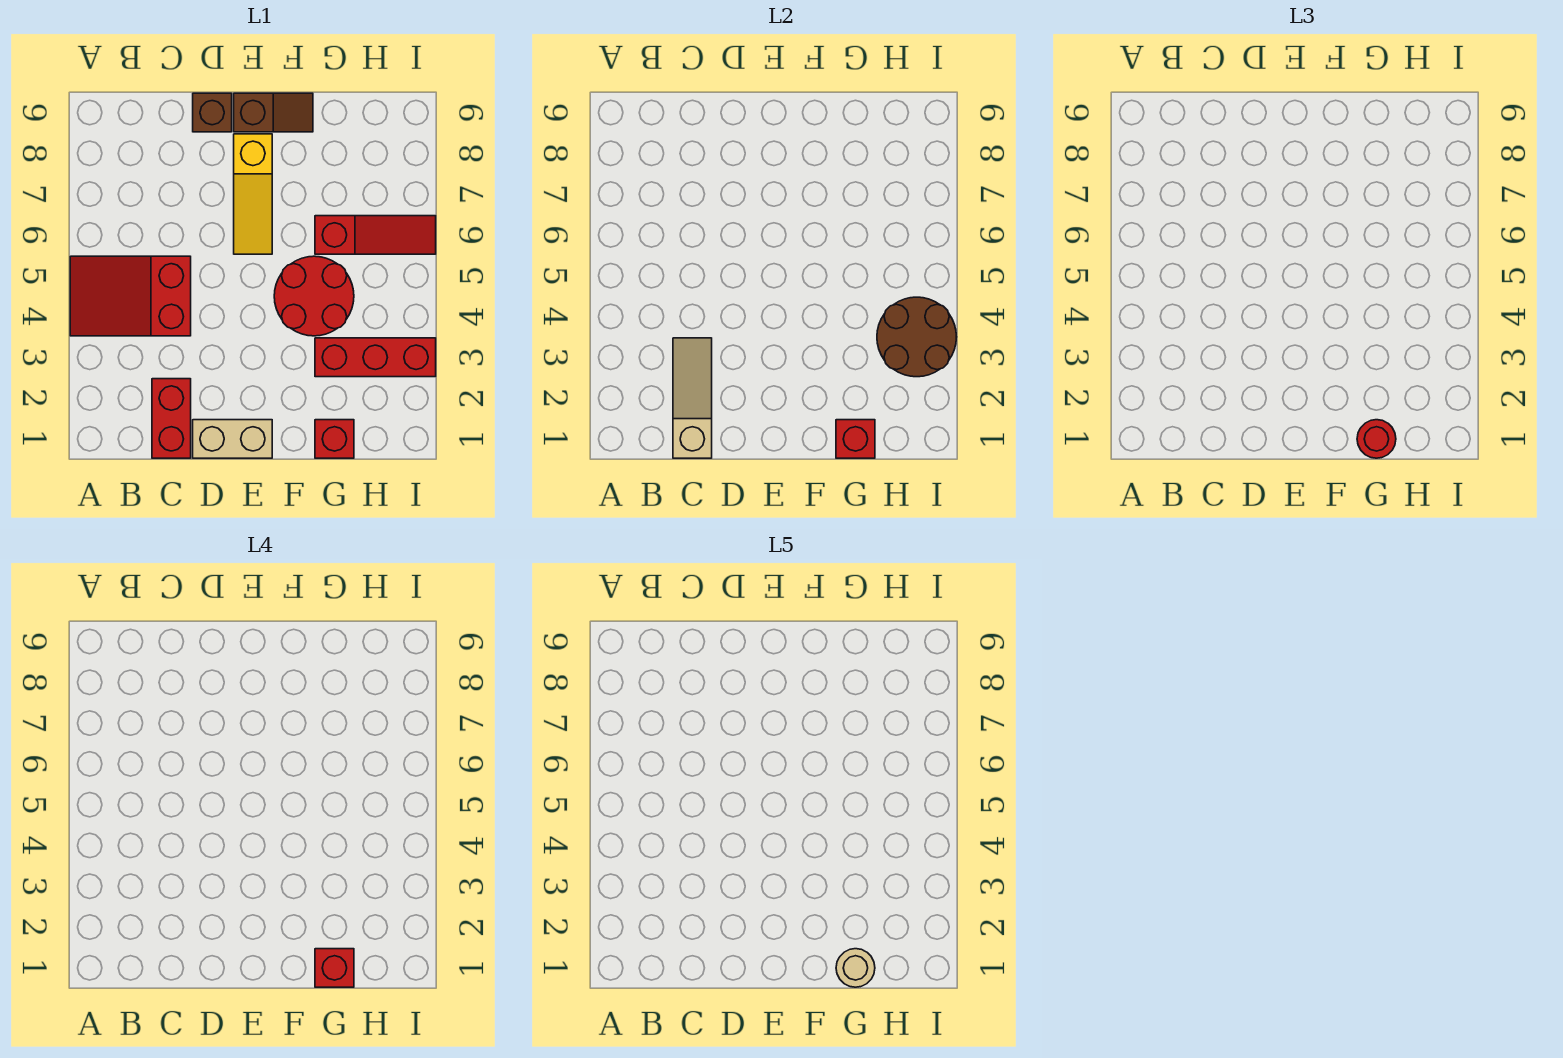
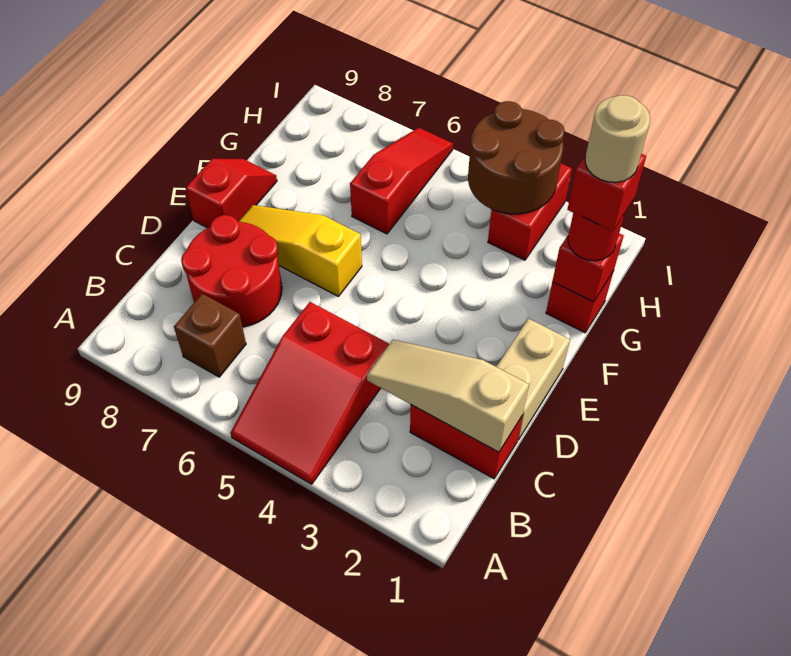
brown brick D9 level 1 -> brown brick B7 level 1
yellow slope E6:E8 level 1 top 8 -> yellow slope E6:E8 level 1 top 6
brown slope E9:F9 level 1 top E -> red slope E9:F9 level 1 top E
red round brick F4:G5 level 1 -> red round brick C7:D8 level 1
red brick G3:I3 level 1 -> red brick H3:I3 level 1

